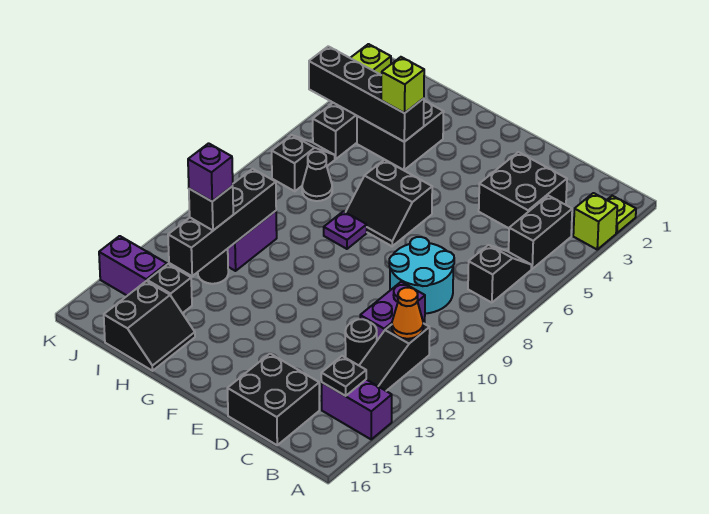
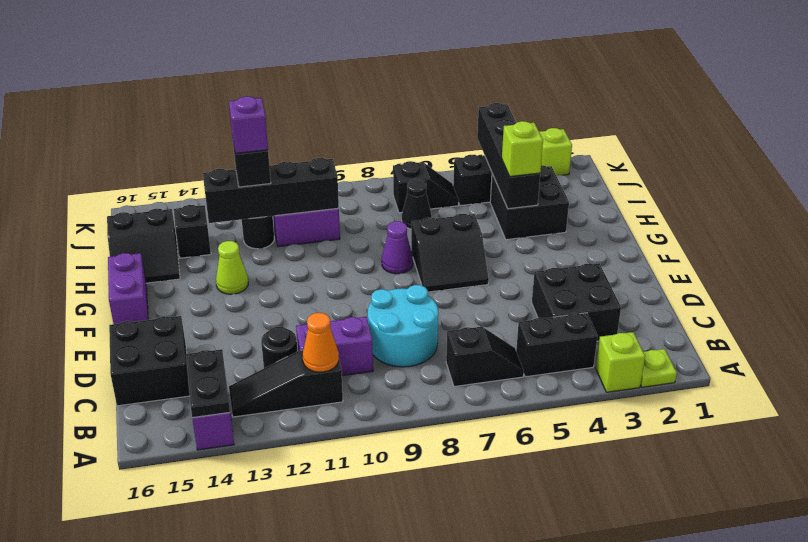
black plate B14 level 2 -> black plate A14:B14 level 2
black slope F6:G7 level 1 top 6 -> black slope F6:G7 level 1 top G
purple plate G8 level 1 -> purple cone G8 level 1
none -> lime cone G13 level 1
purple brick J14:K14 level 1 -> purple brick F16:G16 level 1

